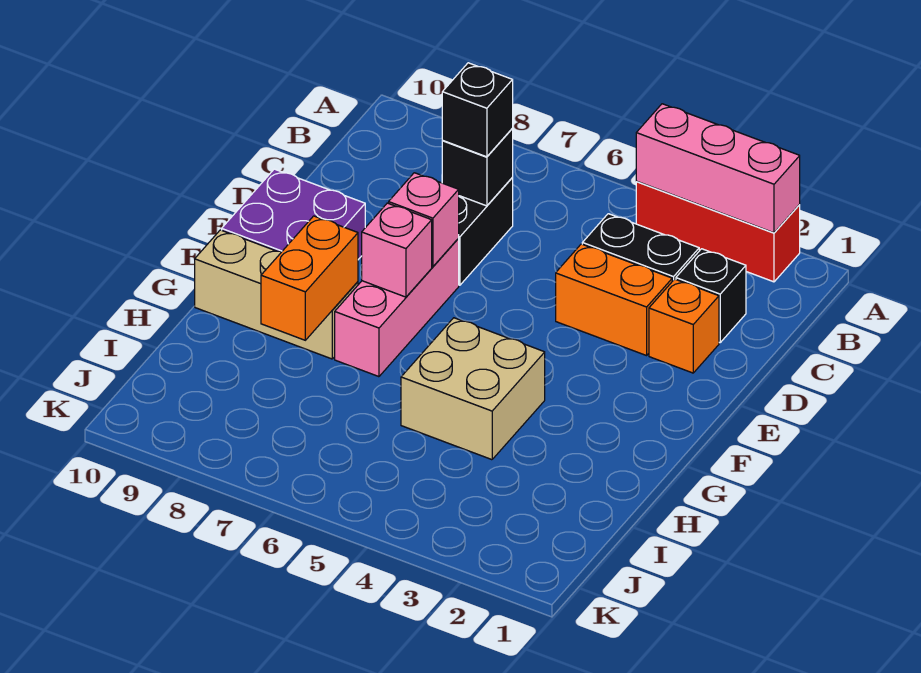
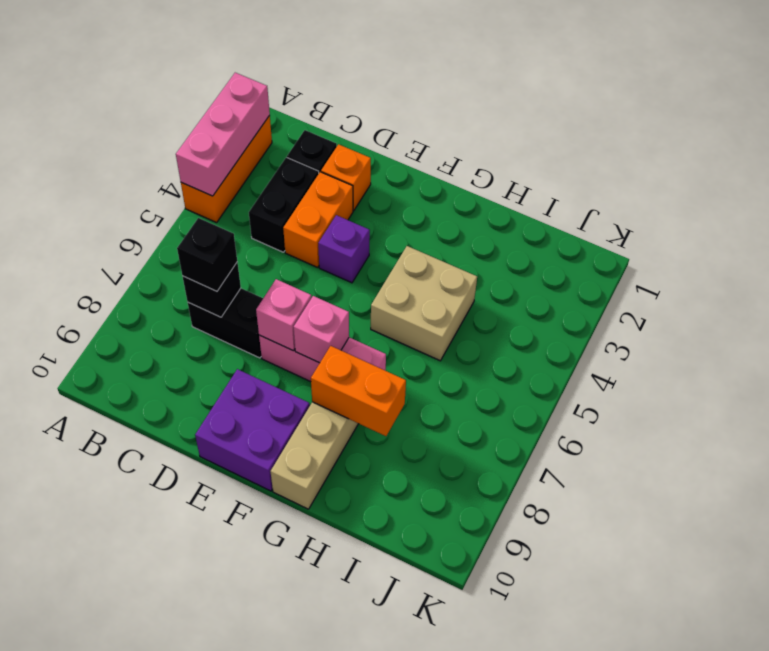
red brick A2:A4 level 1 -> orange brick A2:A4 level 1
none -> purple brick E4 level 1

